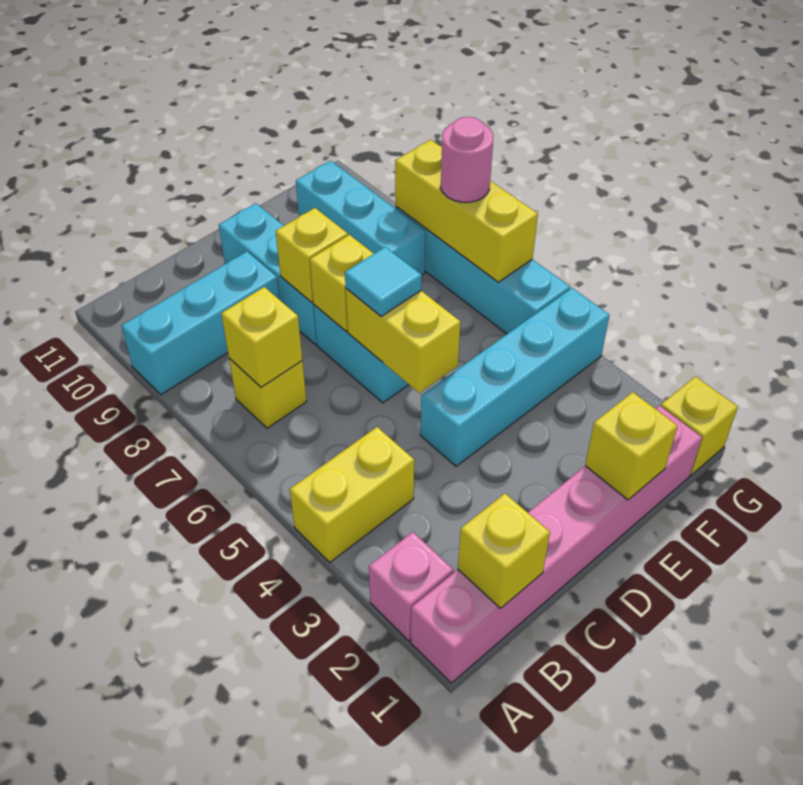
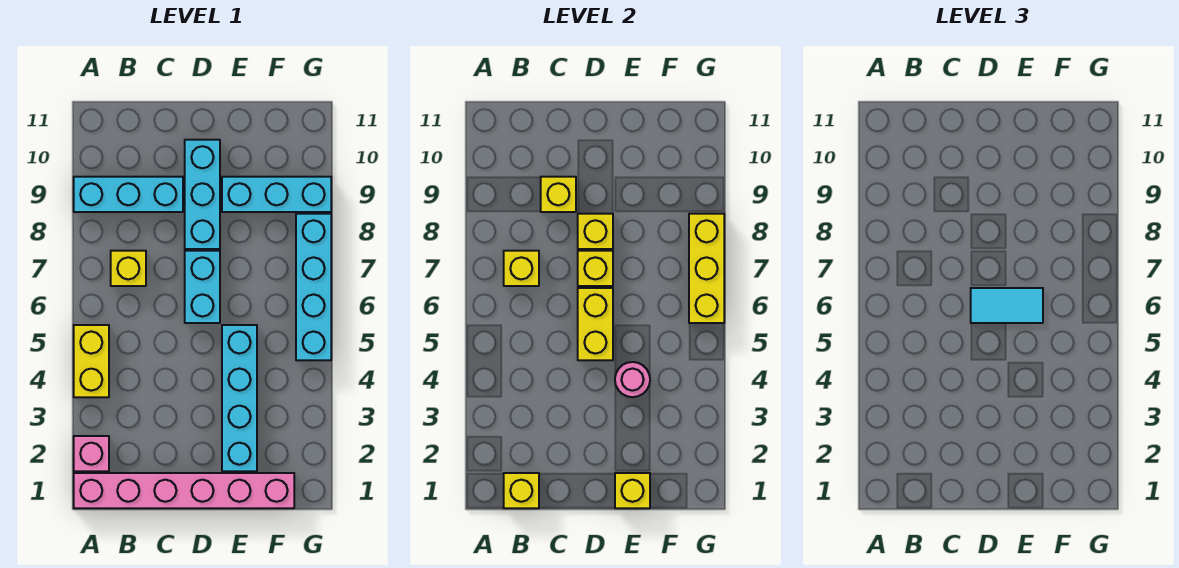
yellow brick A4:B4 level 1 -> yellow brick A4:A5 level 1
cyan brick D4:G4 level 1 -> cyan brick E2:E5 level 1
cyan tile D6 level 3 -> cyan tile D6:E6 level 3
cyan brick F8:F10 level 1 -> cyan brick E9:G9 level 1
yellow brick G1 level 1 -> yellow brick C9 level 2
pink round brick G7 level 3 -> pink round brick E4 level 2

